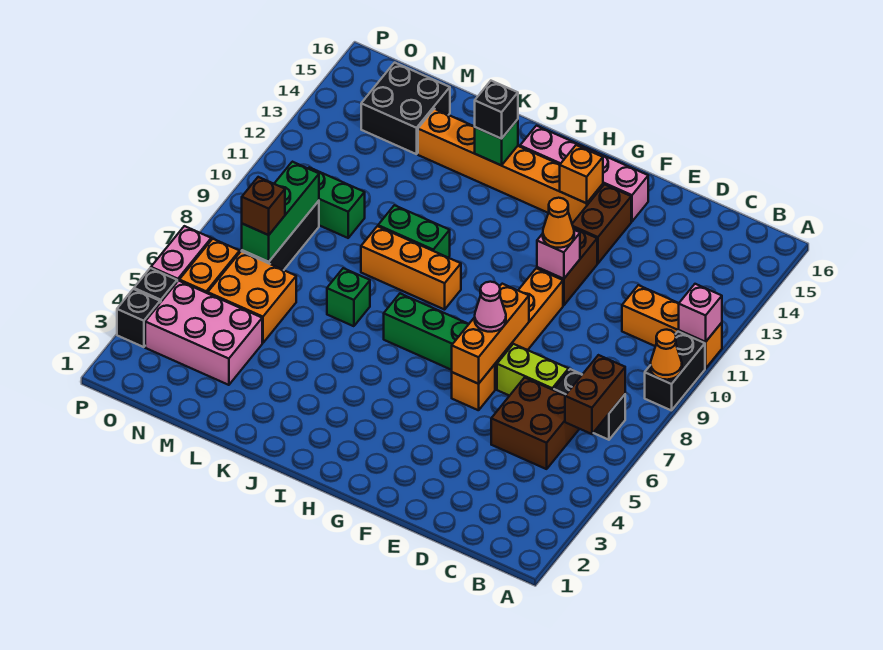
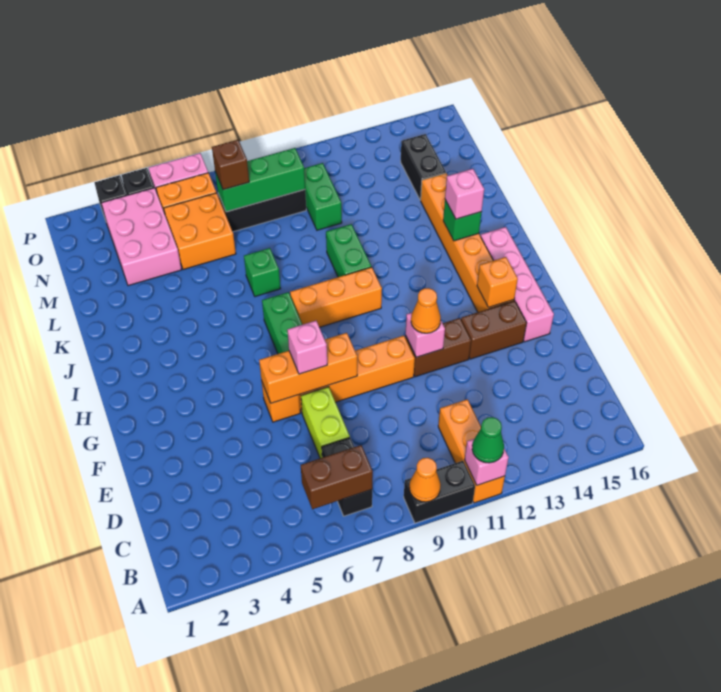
none -> green cone A11 level 3
brown brick C5:D6 level 1 -> none
pink cone F7 level 3 -> pink brick F7 level 3
orange brick I9:K9 level 1 -> orange brick I8:I10 level 1
black brick J14 level 3 -> pink brick J14 level 3
black brick M14:N15 level 1 -> black brick M14:N14 level 1

